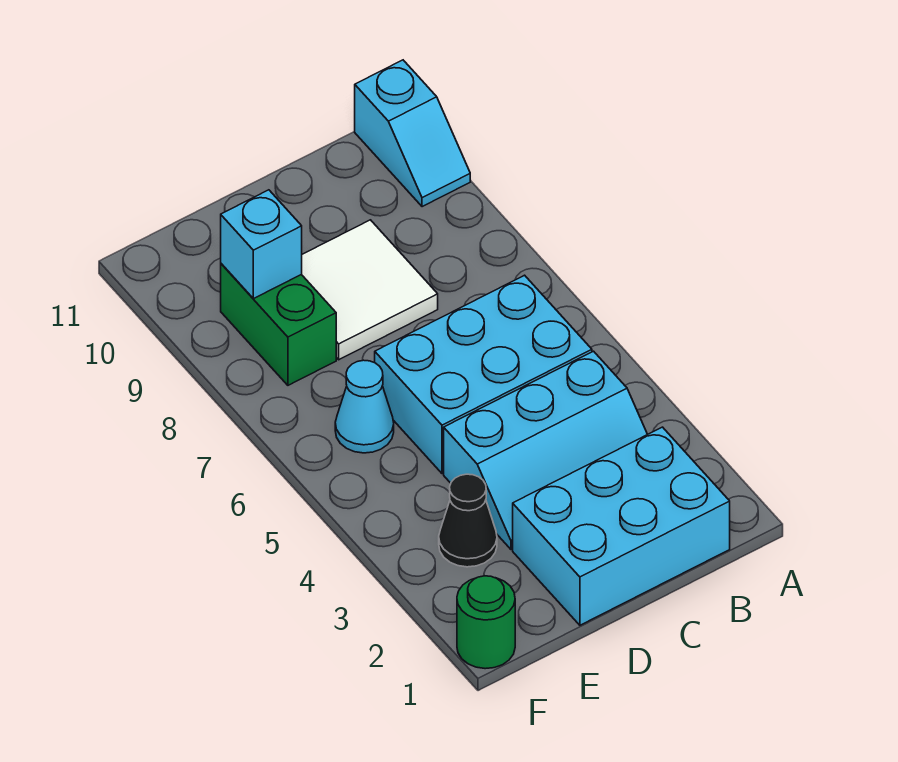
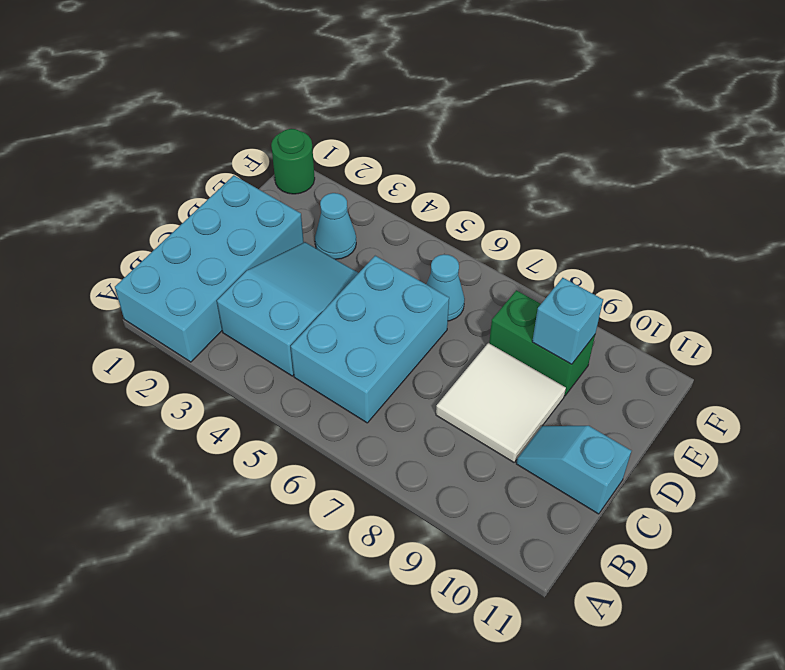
cyan slope A10:A11 level 1 top 11 -> cyan slope C10:C11 level 1 top 11
cyan brick B1:D2 level 1 -> cyan brick A1:D2 level 1
cyan slope B3:D4 level 1 top 4 -> cyan slope B3:D4 level 1 top B
black cone E3 level 1 -> cyan cone E3 level 1

